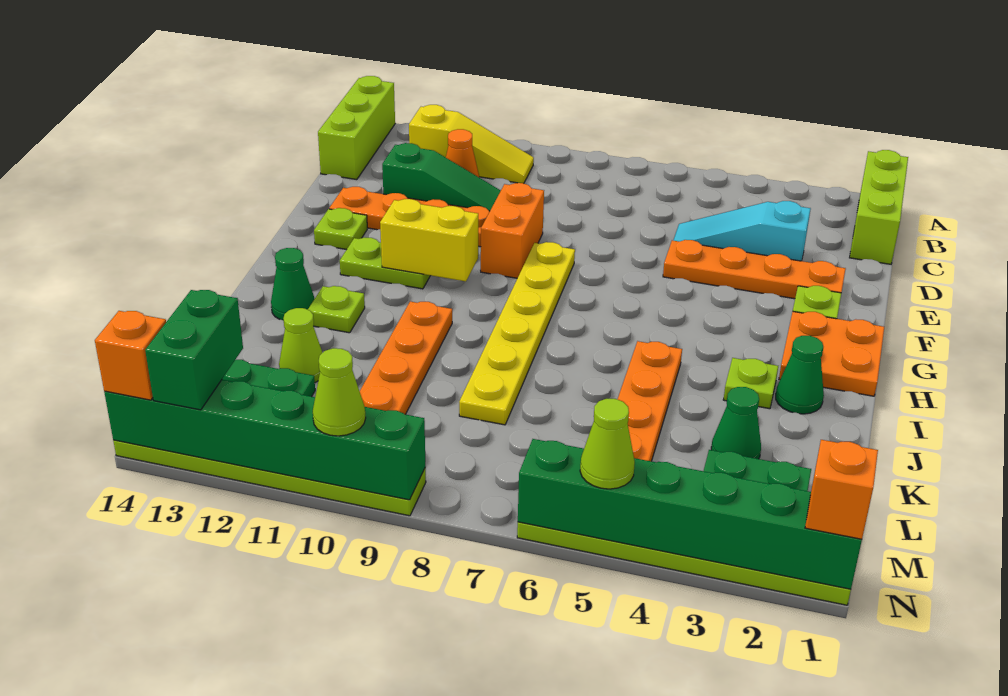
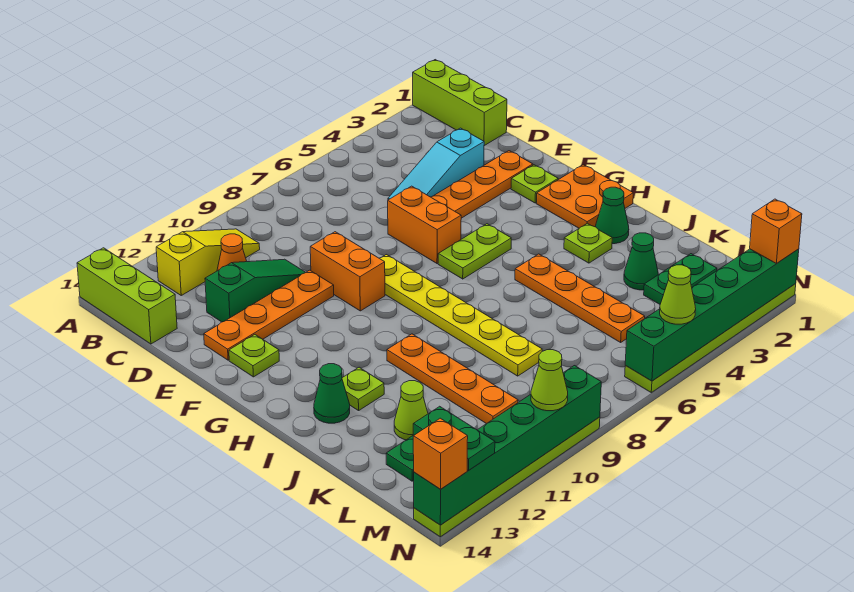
none -> orange brick E6:F6 level 1
yellow brick G10:G11 level 2 -> none
lime plate G11:G12 level 1 -> lime plate G5:G6 level 1
green brick M13:N13 level 3 -> green plate M13:N13 level 3

